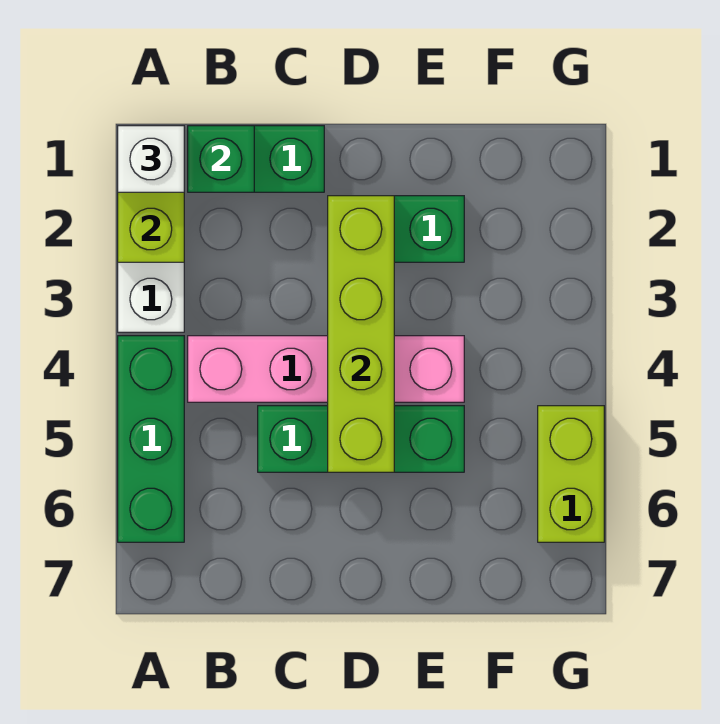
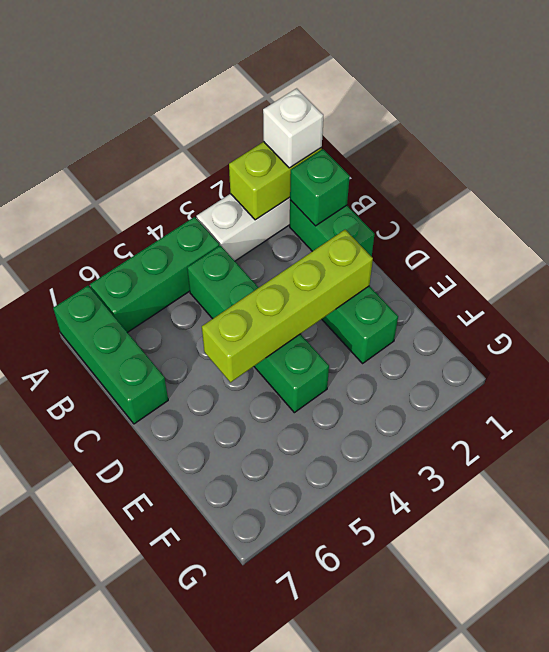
pink brick B4:E4 level 1 -> green brick B4:E4 level 1
green brick C5:E5 level 1 -> green brick A7:C7 level 1
lime brick G5:G6 level 1 -> none

